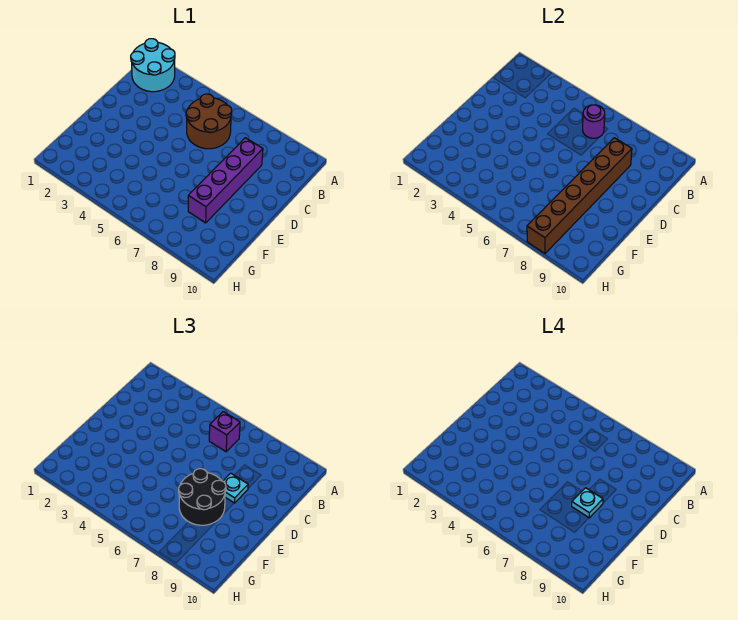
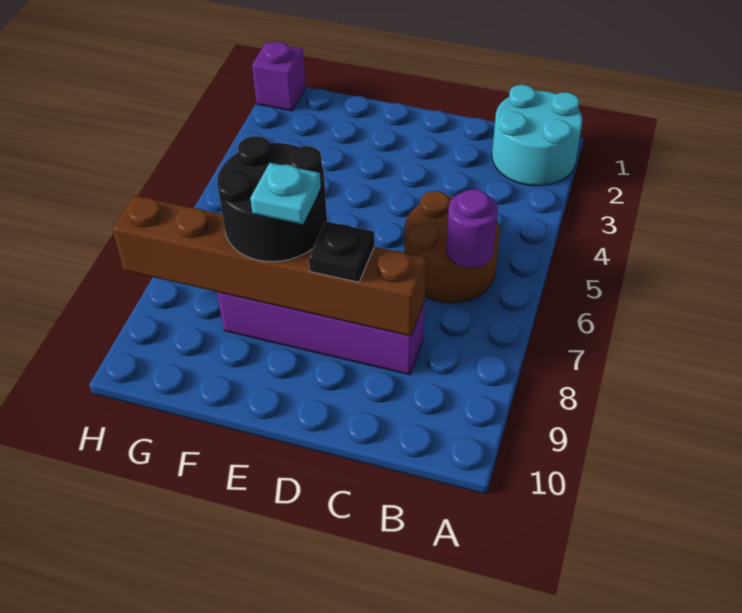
purple brick B6 level 3 -> purple brick H1 level 1
cyan plate D8 level 3 -> black plate D8 level 3

